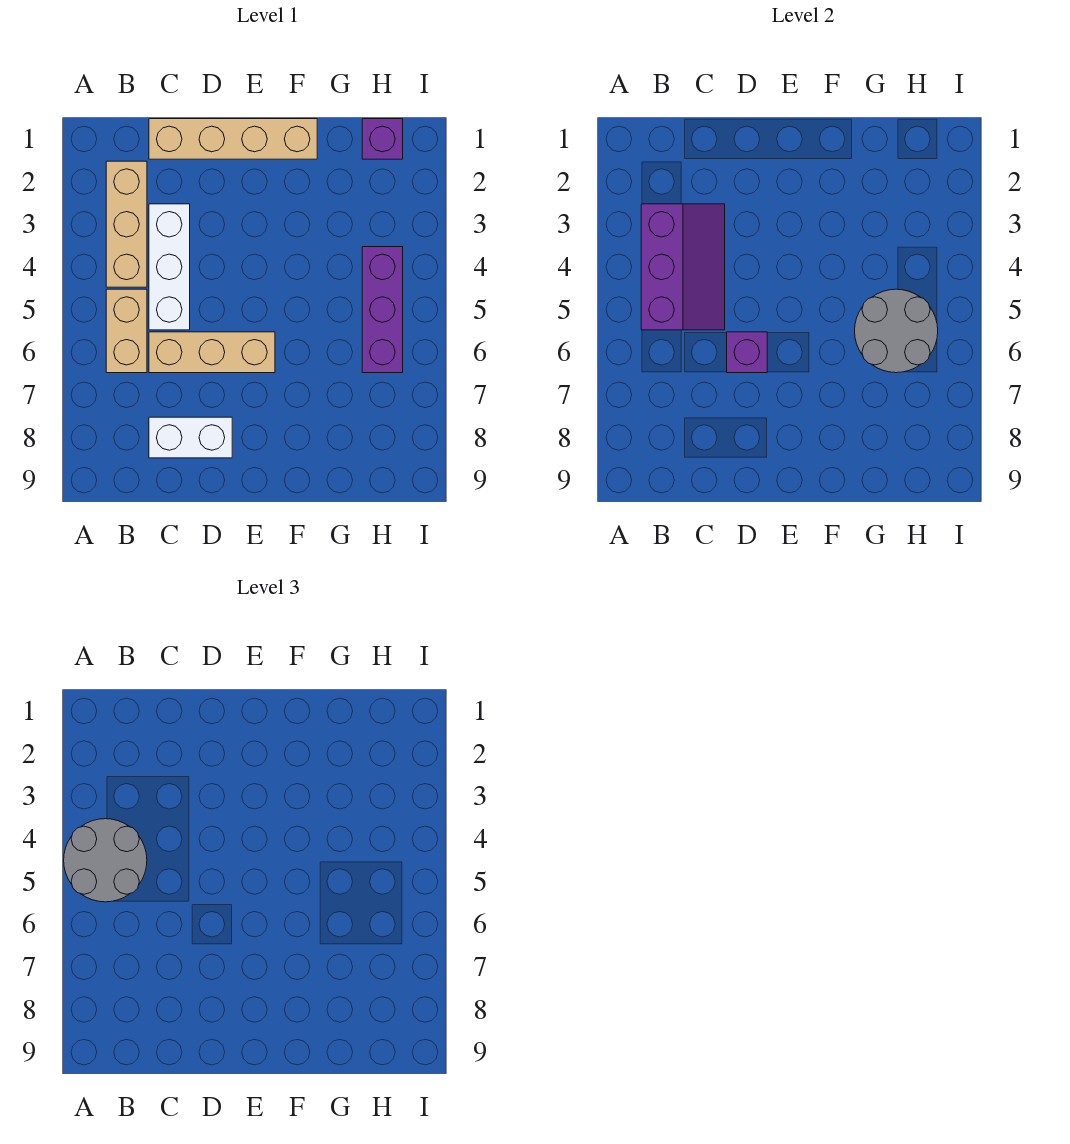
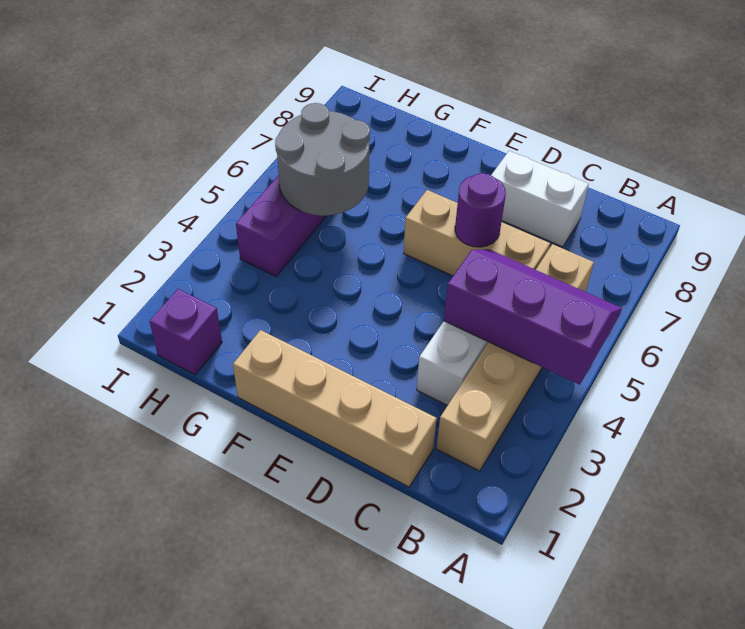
grey round brick A4:B5 level 3 -> none
purple slope B3:C5 level 2 top B -> purple slope A4:C5 level 2 top 4
purple brick D6 level 2 -> purple round brick D6 level 2

